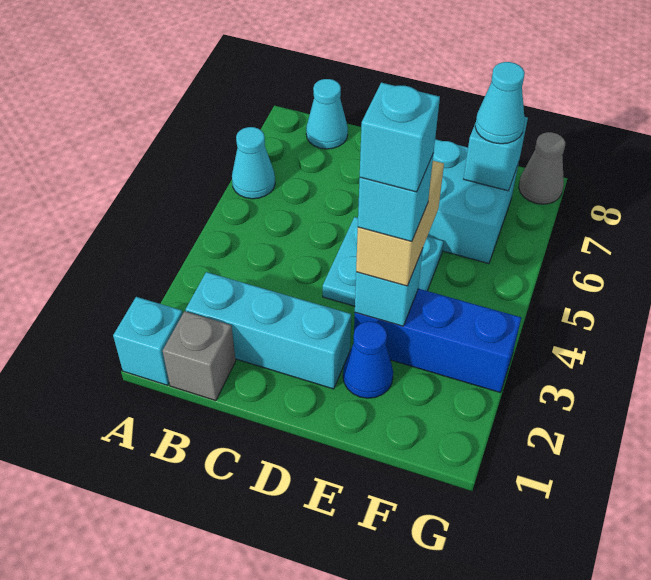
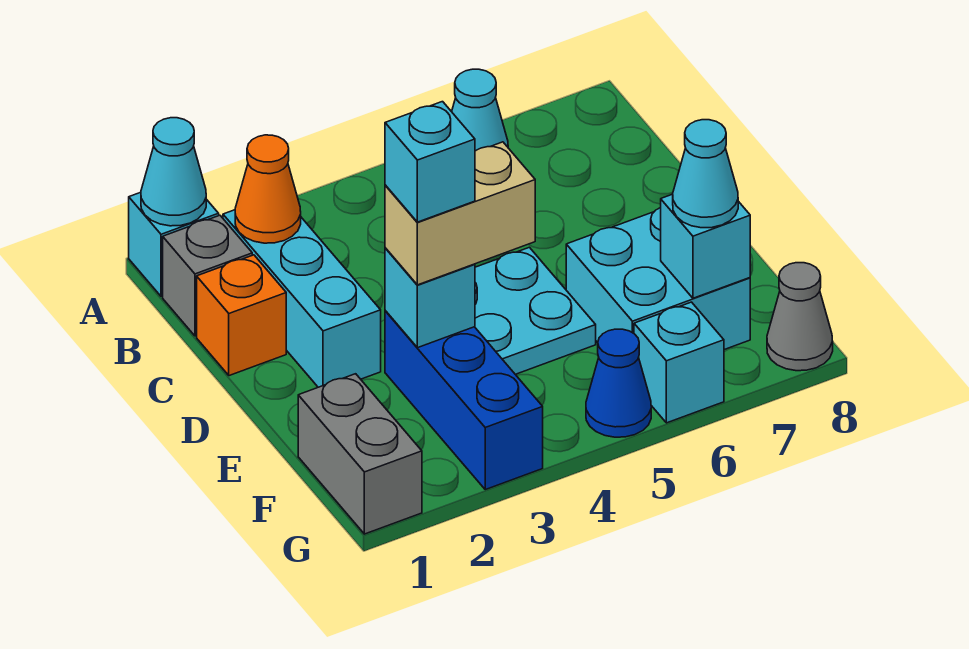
none -> orange cone B2 level 2
cyan cone B8 level 1 -> cyan cone A1 level 2
none -> orange brick C1 level 1
blue cone E2 level 1 -> blue cone G5 level 1
cyan brick E3 level 5 -> cyan brick G6 level 1
none -> grey brick F1:G1 level 1

